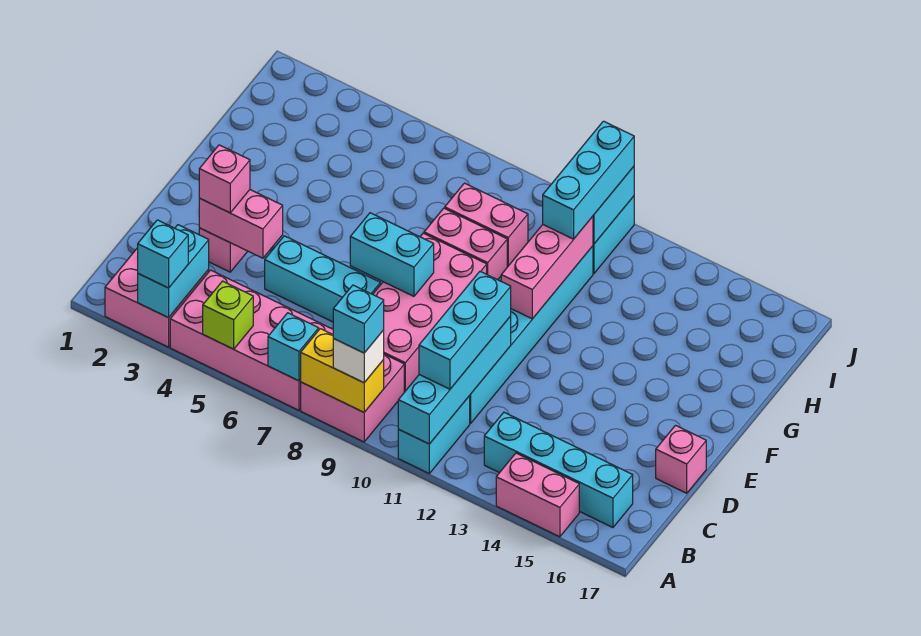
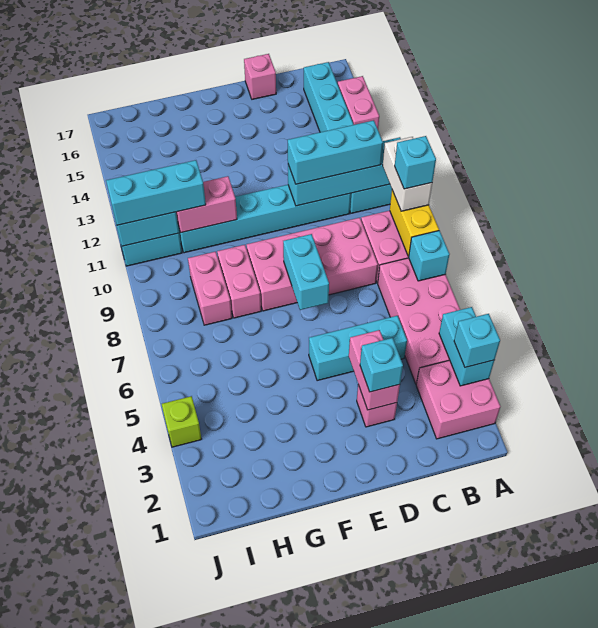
cyan brick A3:B3 level 2 -> cyan brick A3:A4 level 2
lime brick A5 level 2 -> lime brick J4 level 1
white brick A9 level 3 -> white brick A9:A10 level 3
pink brick D3 level 3 -> cyan brick D3 level 3
cyan brick D5:D7 level 1 -> cyan brick C5:E5 level 1
pink brick F11:H11 level 2 -> pink brick G11:H11 level 2

